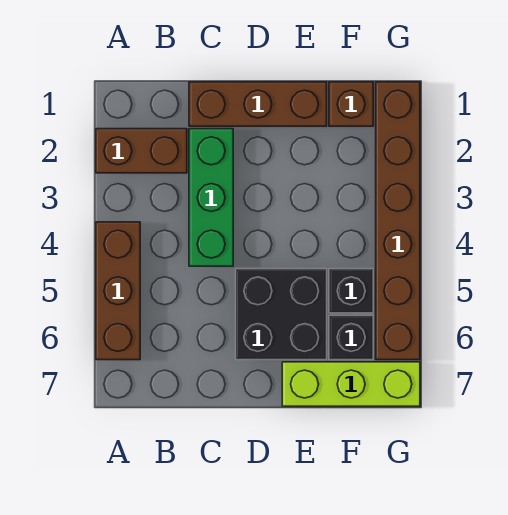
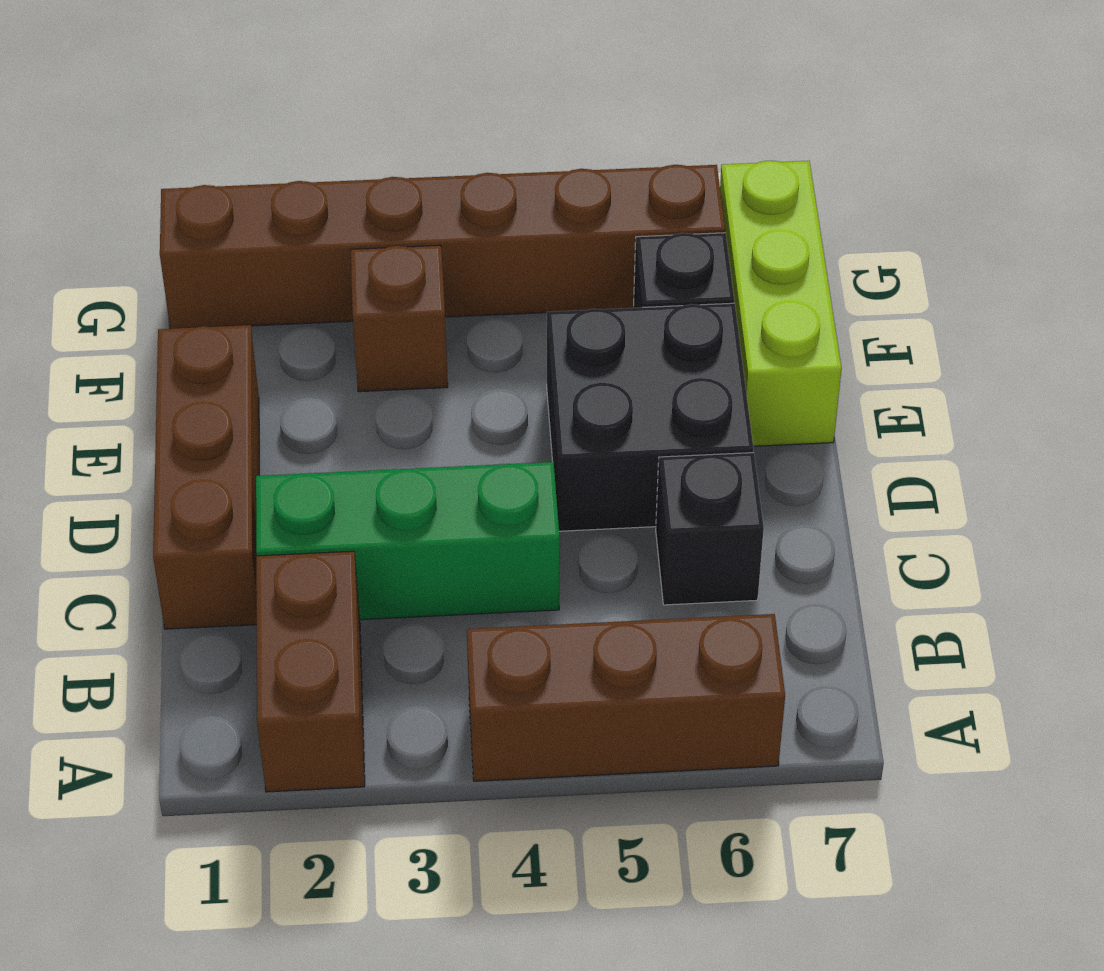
brown brick F1 level 1 -> brown brick F3 level 1
black brick F5 level 1 -> black brick C6 level 1

